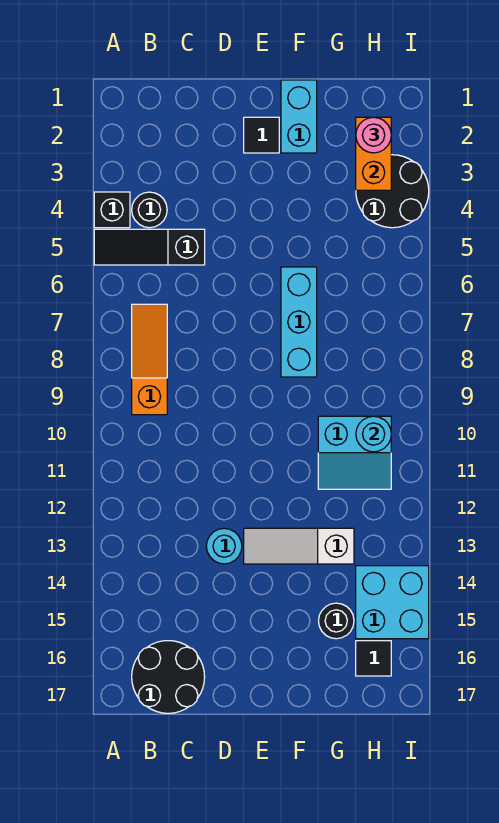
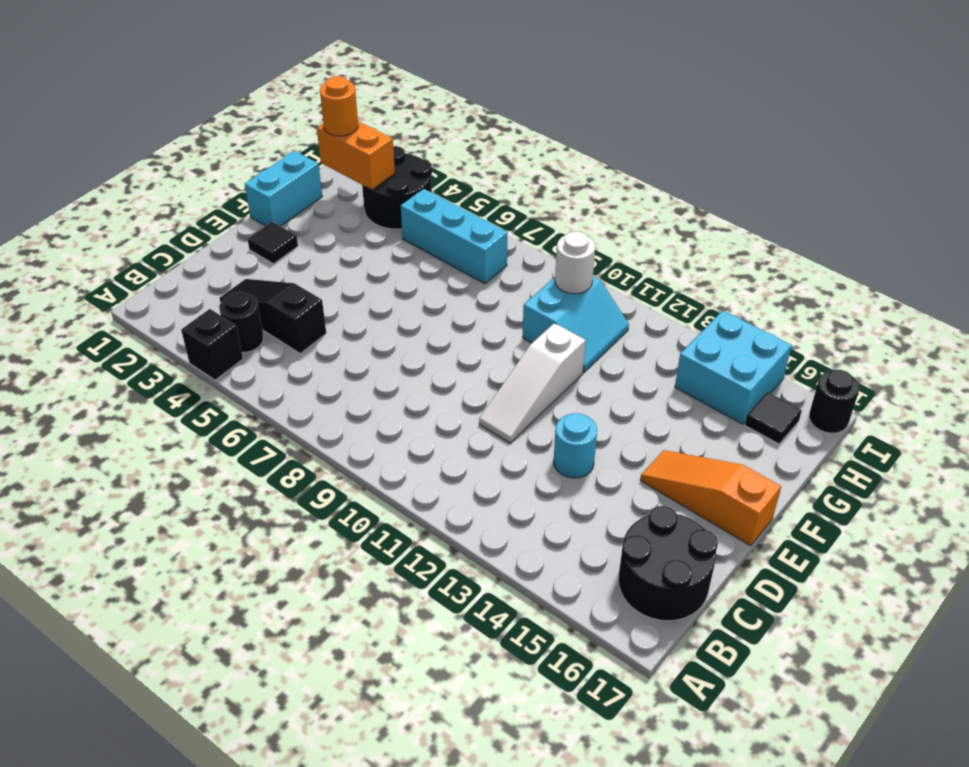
black slope A5:C5 level 1 top C -> black slope C3:C5 level 1 top 5
orange slope B7:B9 level 1 top 9 -> orange slope E15:E17 level 1 top 17
white slope E13:G13 level 1 top G -> white slope D11:F11 level 1 top F
cyan brick F1:F2 level 1 -> cyan brick F1:G1 level 1
cyan brick F6:F8 level 1 -> cyan brick H5:H7 level 1
black round brick G15 level 1 -> black round brick I17 level 1
pink round brick H2 level 3 -> orange round brick H2 level 3
cyan round brick H10 level 2 -> white round brick H10 level 2

